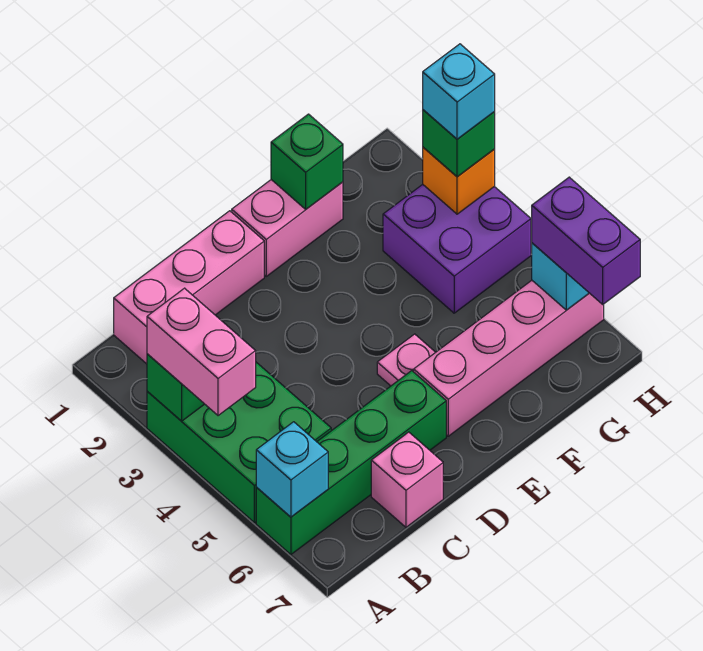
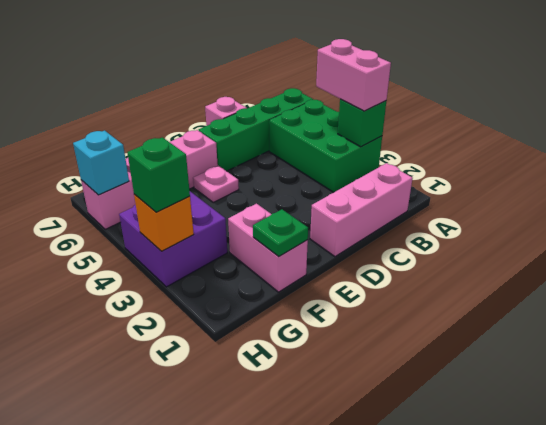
cyan brick A6 level 2 -> none
pink brick E1:F1 level 1 -> pink brick F1:F2 level 1
green brick F1 level 2 -> green plate F1 level 2
cyan brick H3 level 4 -> none
purple brick H6:H7 level 3 -> none

